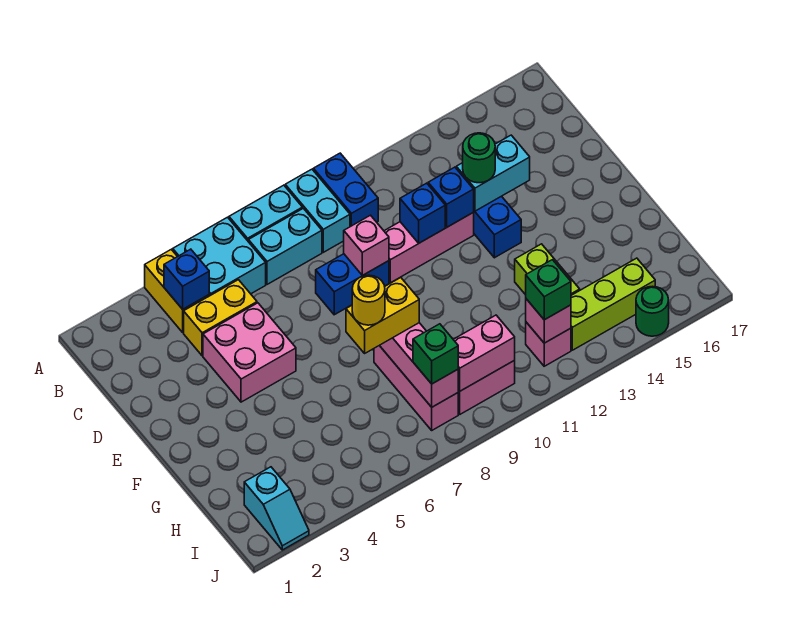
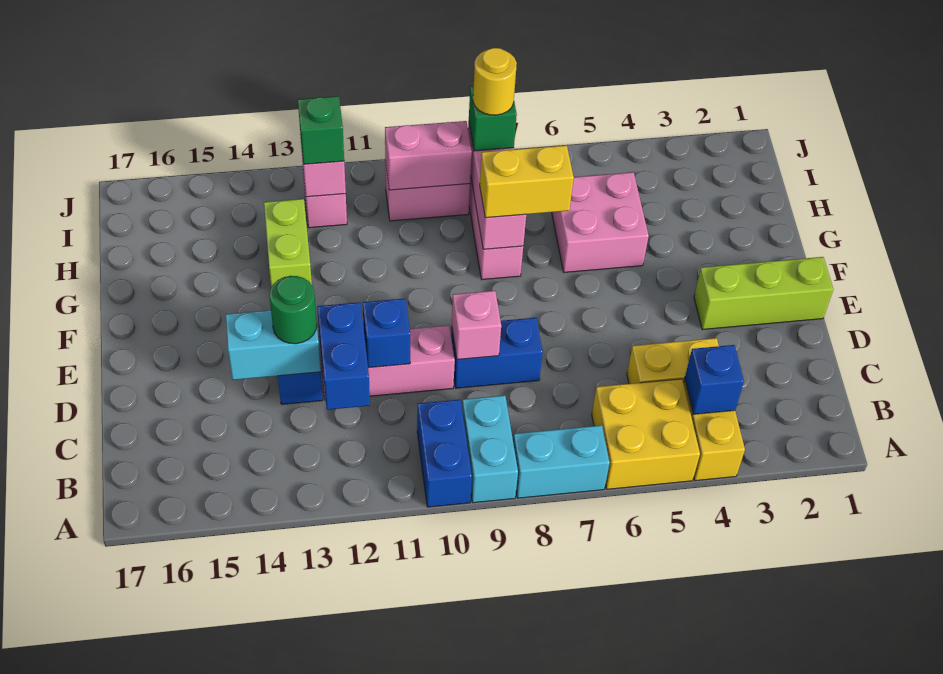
cyan brick A5:B6 level 1 -> yellow brick A5:B6 level 1
cyan brick B7:B8 level 1 -> none
pink brick D4:E5 level 1 -> pink brick G5:H6 level 1
blue brick D12 level 2 -> blue brick C12:D12 level 2
yellow round brick G7 level 4 -> yellow round brick I8 level 4
cyan slope I2:J2 level 1 top I -> none
lime brick I13:I15 level 1 -> lime brick E1:E3 level 1
green round brick J15 level 1 -> none

